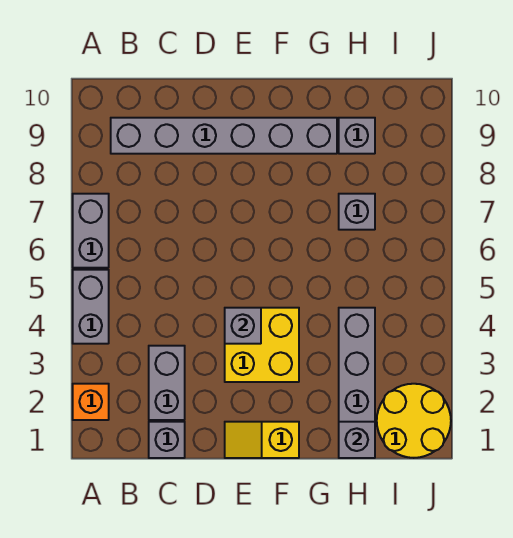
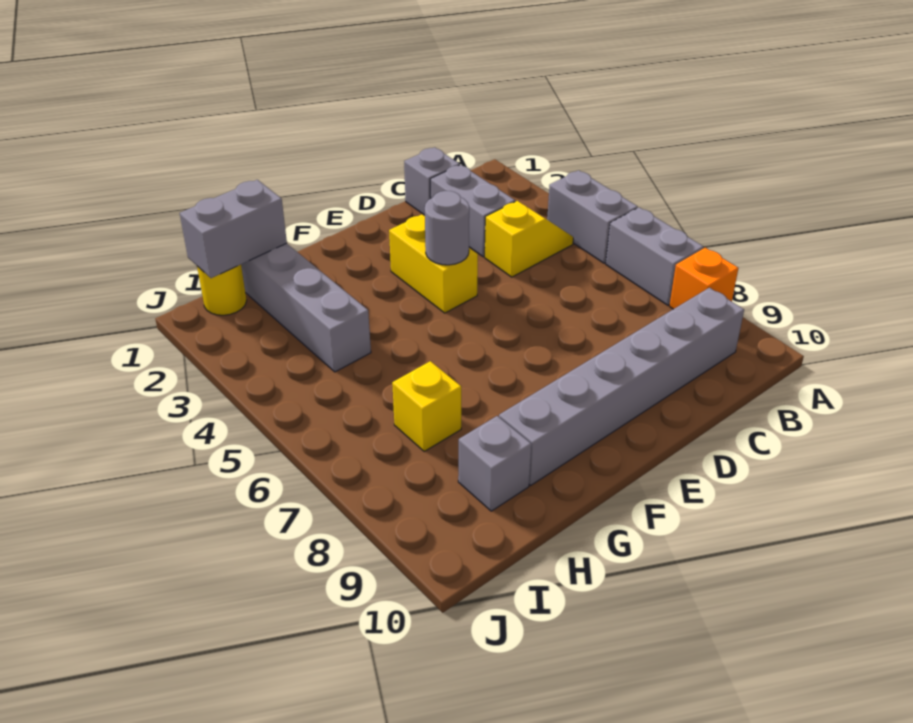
orange brick A2 level 1 -> orange brick A8 level 1
yellow slope E1:F1 level 1 top F -> yellow slope B4:C4 level 1 top C
yellow brick E3:F4 level 1 -> yellow brick E3:E4 level 1
grey brick E4 level 2 -> grey round brick E4 level 2
grey brick H1 level 2 -> grey brick H1:I1 level 2
grey brick H7 level 1 -> yellow brick H7 level 1
yellow round brick I1:J2 level 1 -> yellow round brick I1 level 1

